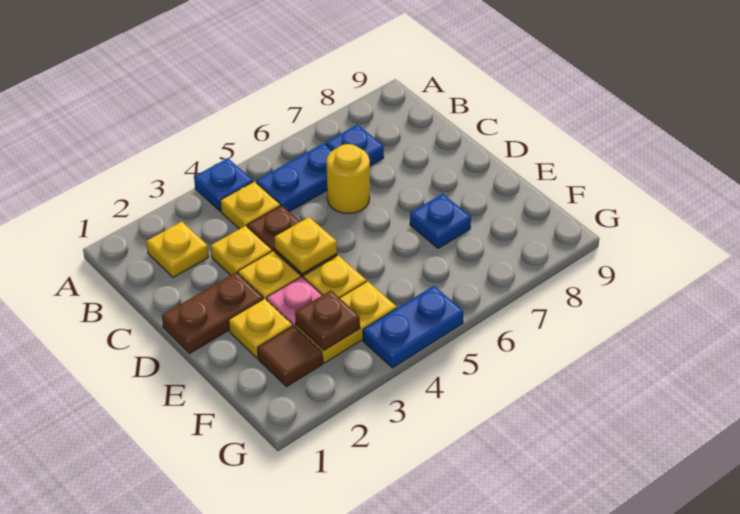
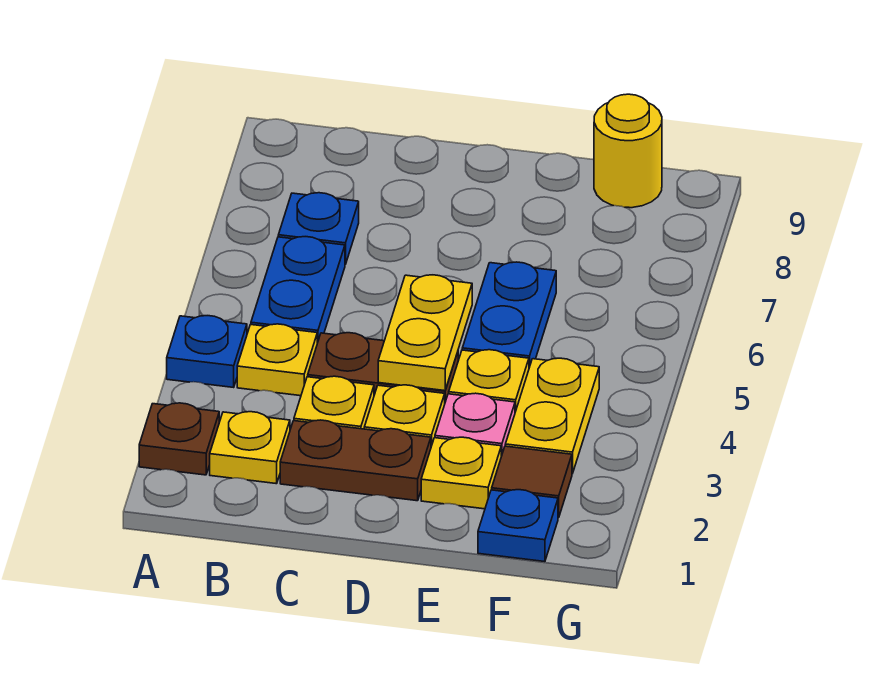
yellow round brick C6 level 1 -> yellow round brick F9 level 1
brown plate D1:D2 level 1 -> brown plate C2:D2 level 1
yellow plate D4 level 2 -> yellow plate D4:D5 level 2
blue plate E7 level 1 -> blue plate F1 level 1
brown plate F3 level 2 -> brown plate A2 level 1
blue plate G4:G5 level 1 -> blue plate E5:E6 level 1

